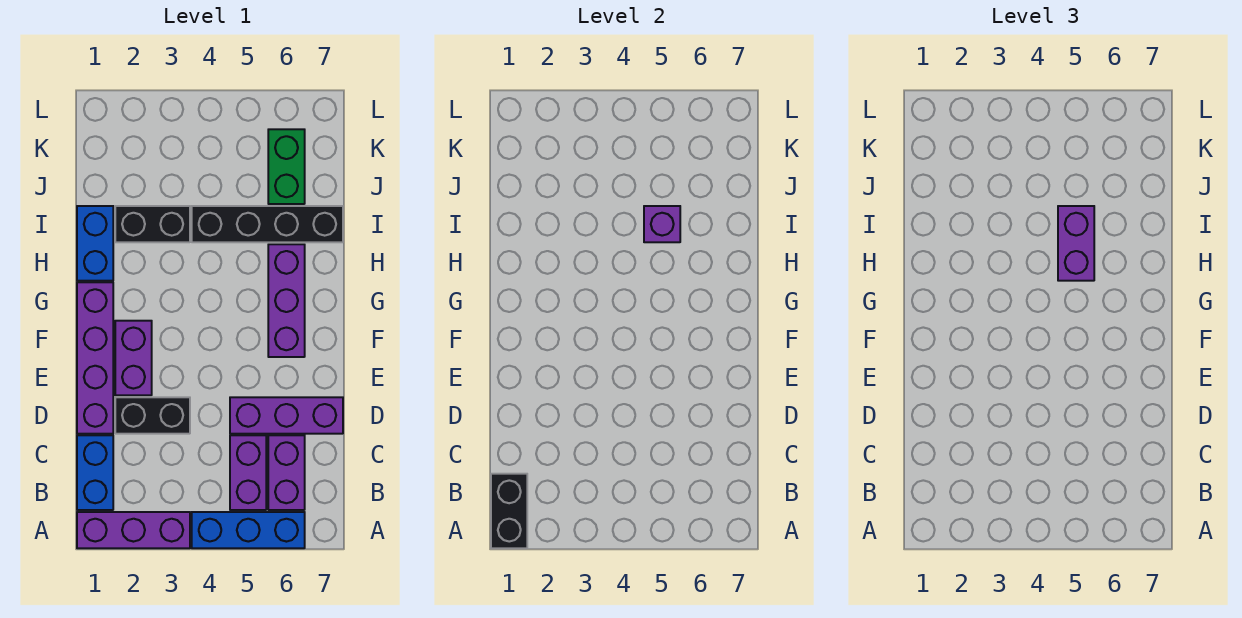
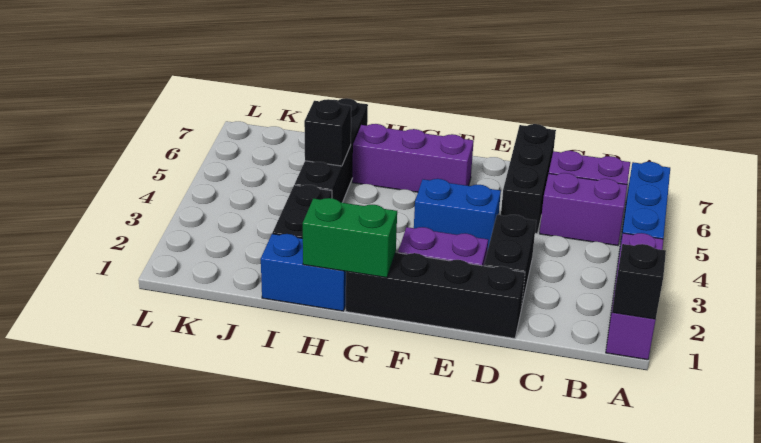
black brick A1:B1 level 2 -> black brick A1 level 2
blue brick B1:C1 level 1 -> blue brick E4:F4 level 1
purple brick D1:G1 level 1 -> black brick D1:G1 level 1
purple brick D5:D7 level 1 -> black brick D5:D7 level 1
purple brick H5:I5 level 3 -> none
purple brick I5 level 2 -> black brick I5 level 2
green brick J6:K6 level 1 -> green brick G1:H1 level 2

